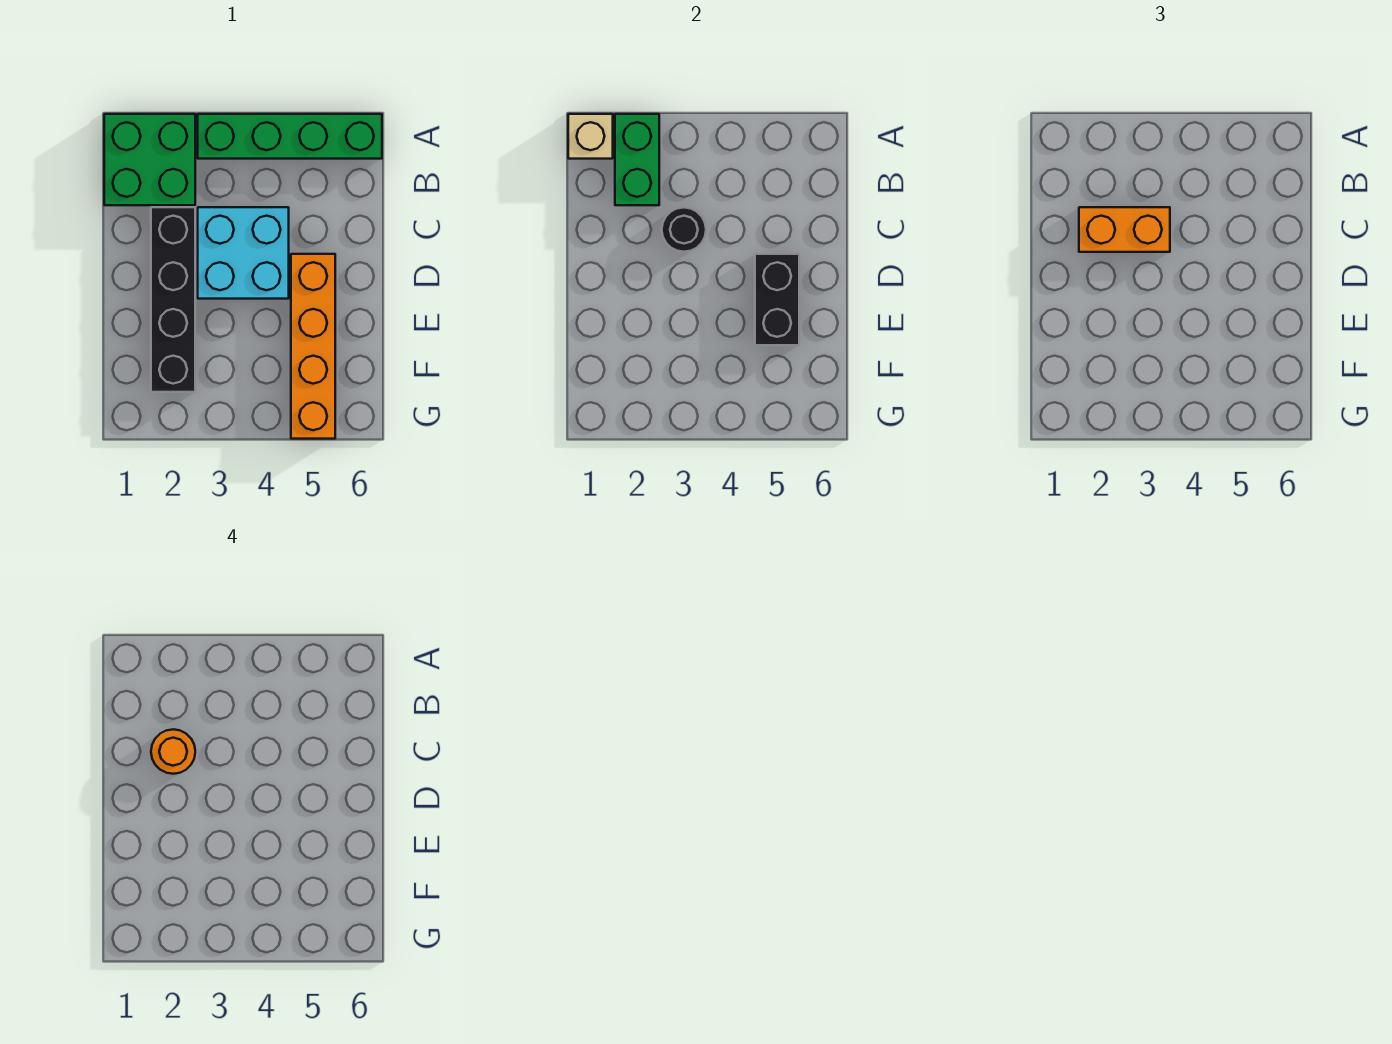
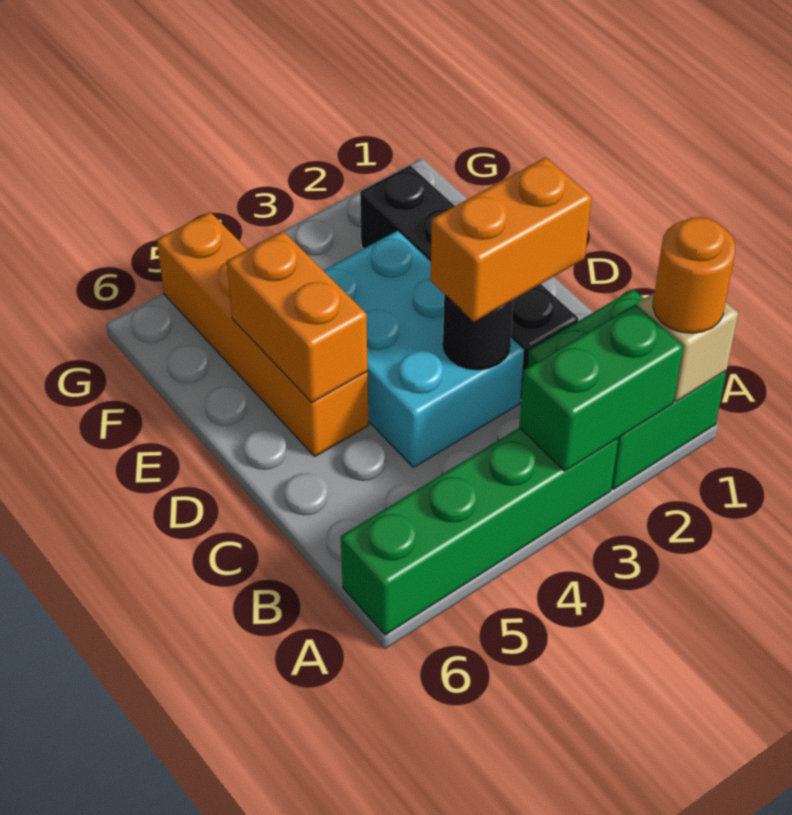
green brick A2:B2 level 2 -> green brick A2:A3 level 2
orange round brick C2 level 4 -> orange round brick A1 level 3
cyan brick C3:D4 level 1 -> cyan brick C3:E4 level 1
black brick D5:E5 level 2 -> orange brick D5:E5 level 2

